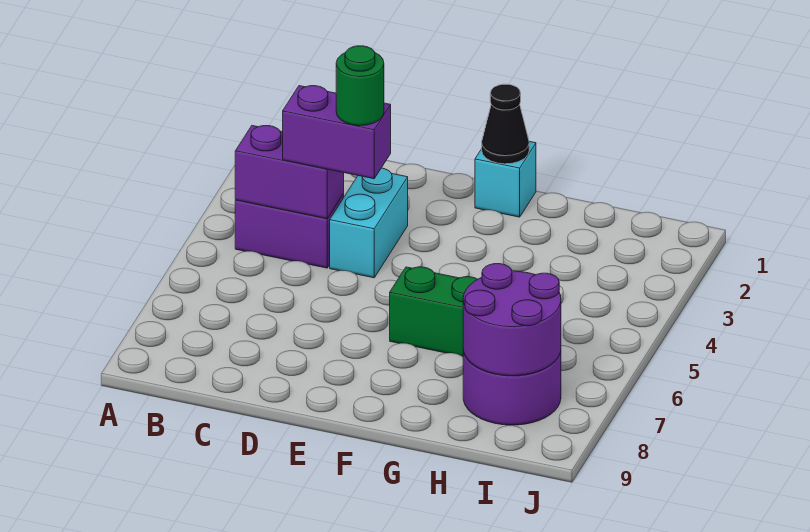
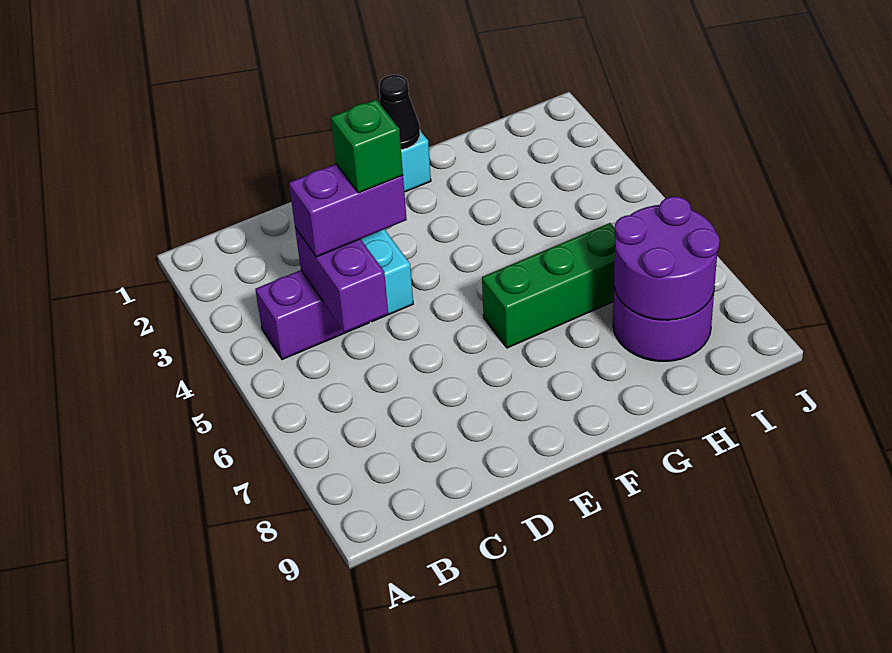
purple brick B4:C4 level 2 -> purple brick C4:C5 level 2
green round brick D4 level 4 -> green brick D4 level 4

